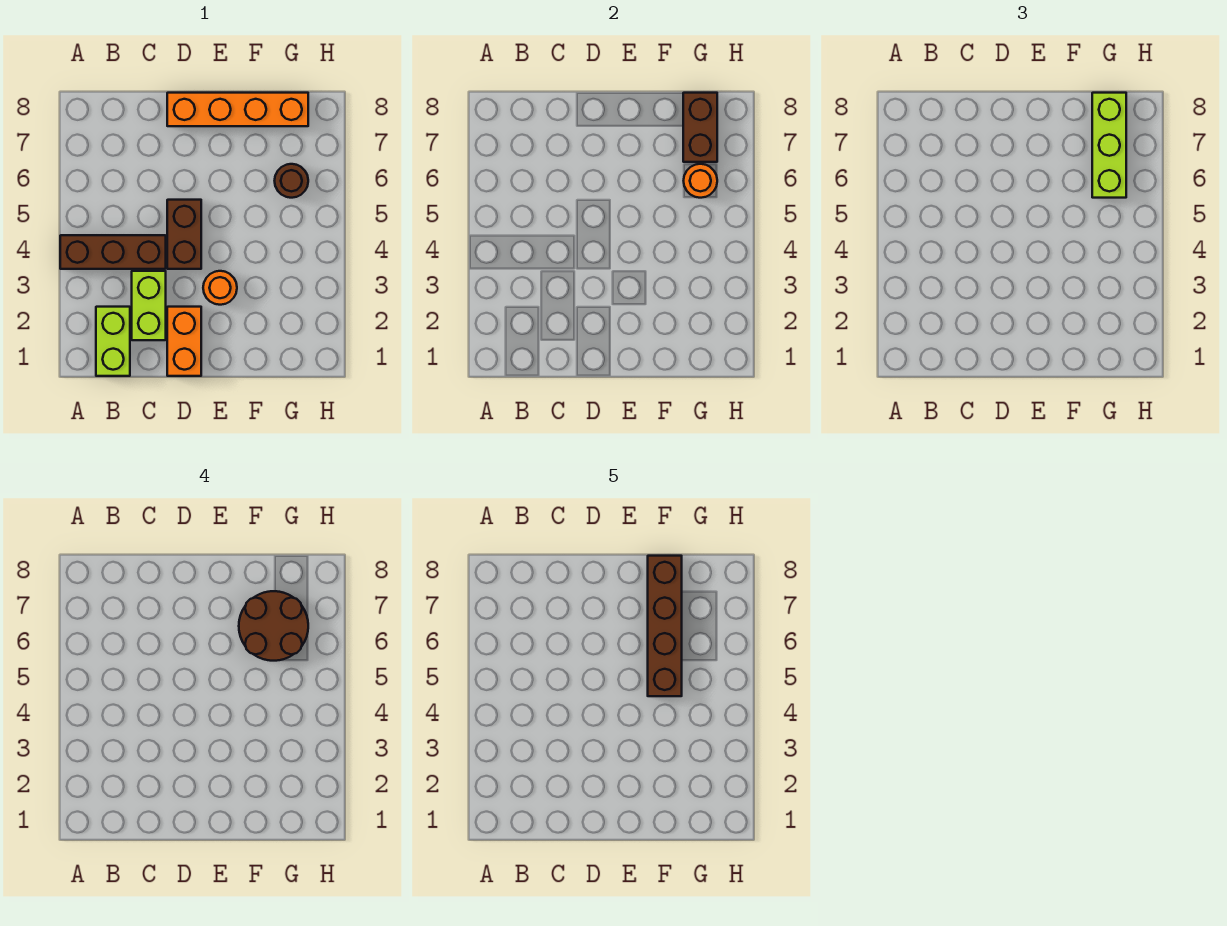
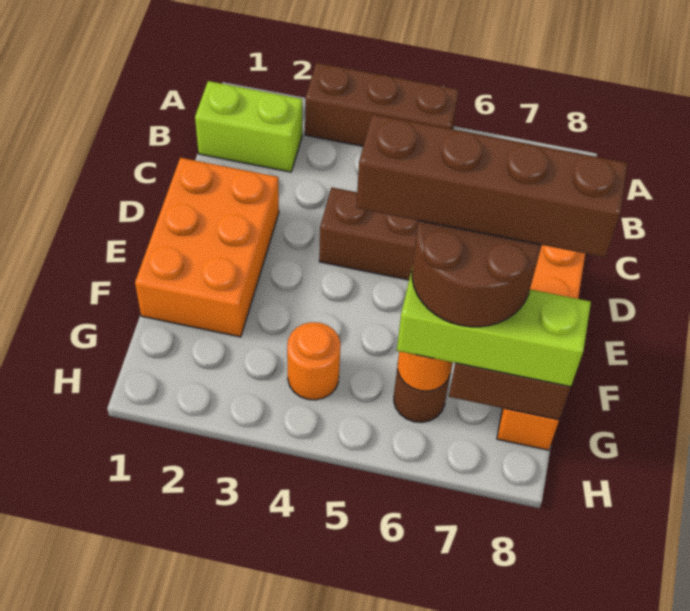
brown brick A4:C4 level 1 -> brown brick A3:A5 level 1
lime brick C2:C3 level 1 -> none
orange brick D1:D2 level 1 -> orange brick D1:F2 level 1
orange round brick E3 level 1 -> orange round brick G4 level 1

